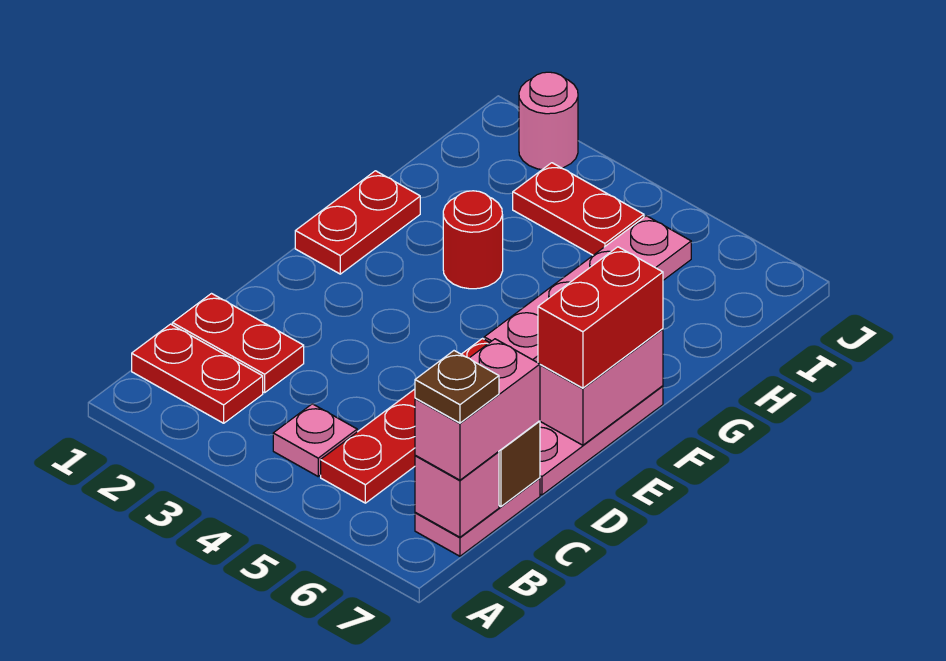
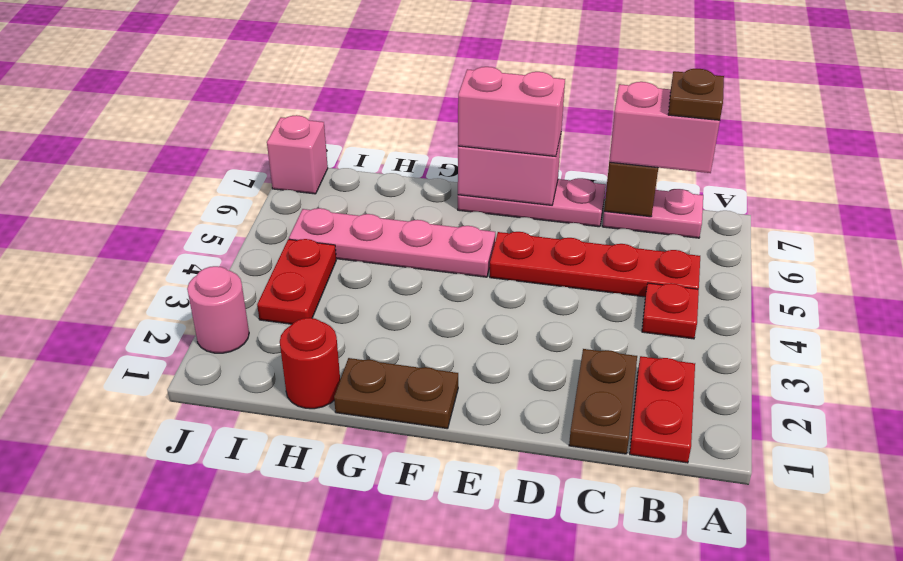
pink plate B4 level 1 -> red plate B4 level 1
pink brick B7 level 2 -> pink brick J7 level 1
red plate C1:C2 level 1 -> brown plate C1:C2 level 1
red brick E7:F7 level 3 -> pink brick E7:F7 level 3
red plate F1:G1 level 1 -> brown plate F1:G1 level 1
red round brick G3 level 1 -> red round brick H1 level 1

